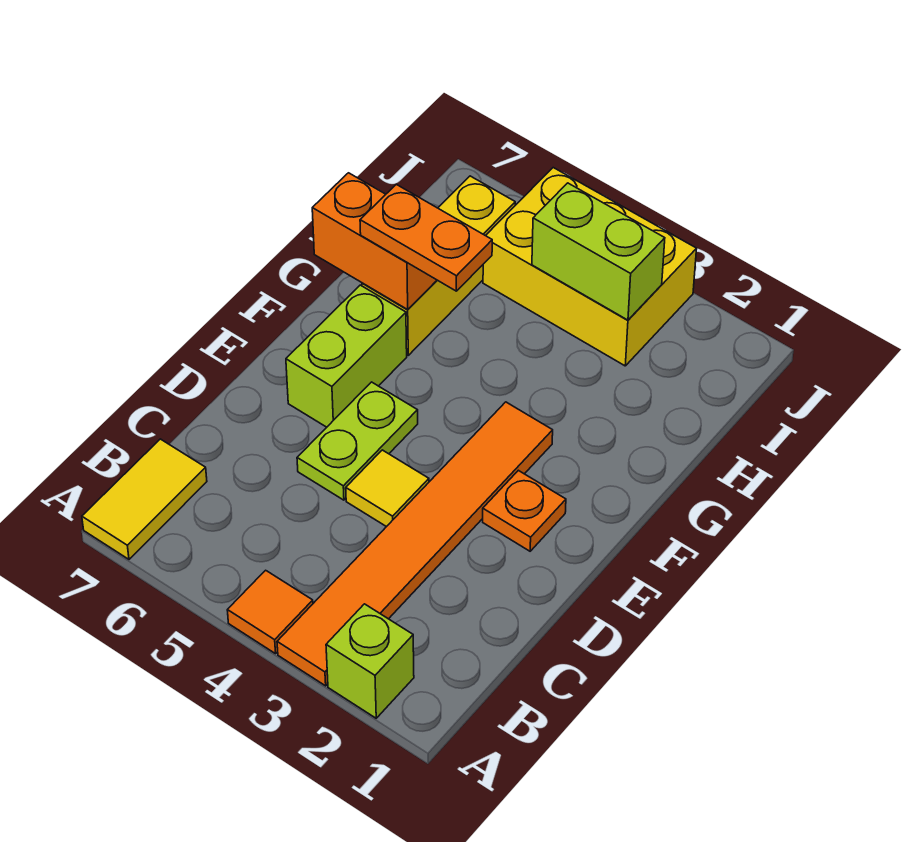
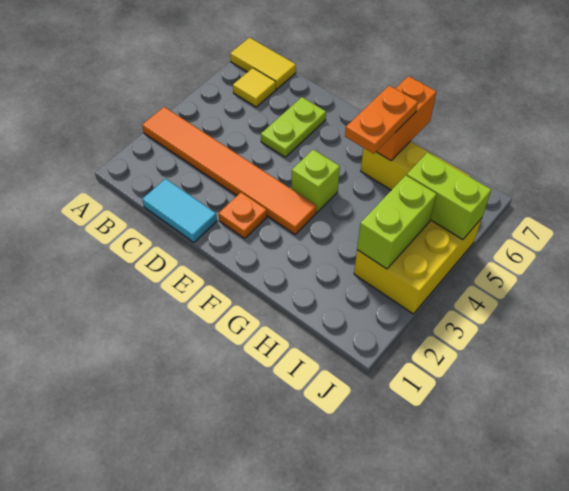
lime brick A2 level 1 -> lime brick F4 level 1
orange tile A4 level 1 -> none
none -> cyan tile C1:D1 level 1
yellow tile D4 level 1 -> yellow tile B6 level 1
lime plate D5:E5 level 1 -> lime plate D5:D6 level 1
lime brick E6:F6 level 1 -> lime brick I5:J5 level 2

